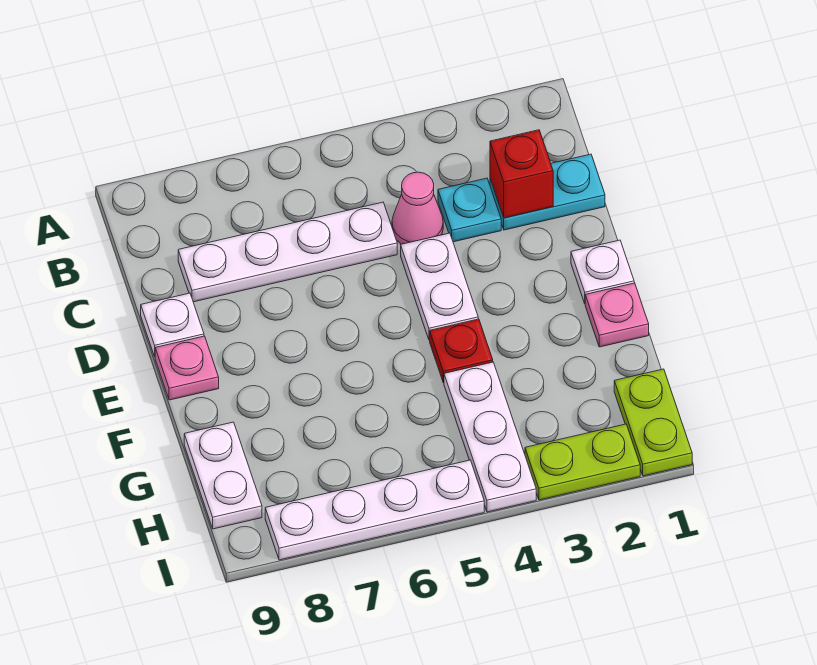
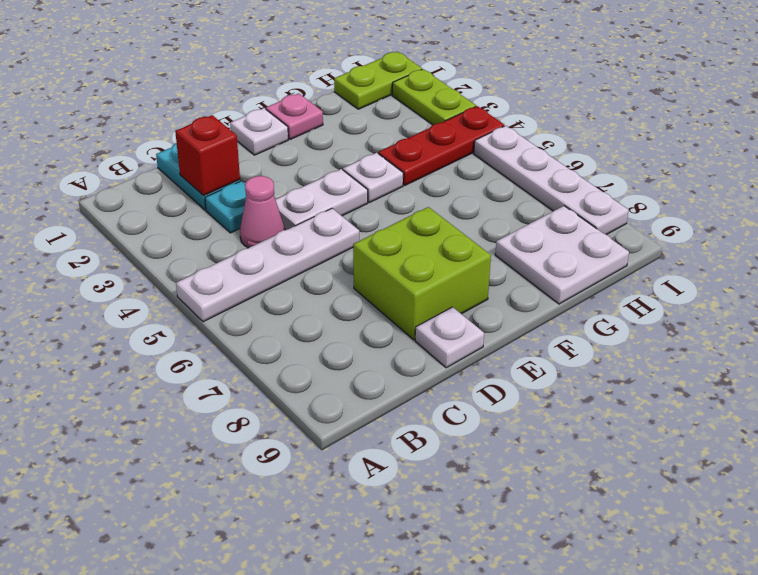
white plate C5:C8 level 1 -> white plate A5:D5 level 1
none -> lime brick D7:E8 level 1
pink plate E9 level 1 -> none
red plate F4 level 1 -> white plate F4 level 1
white plate G4:I4 level 1 -> red plate G4:I4 level 1
white plate G9:H9 level 1 -> white plate G8:H9 level 1

